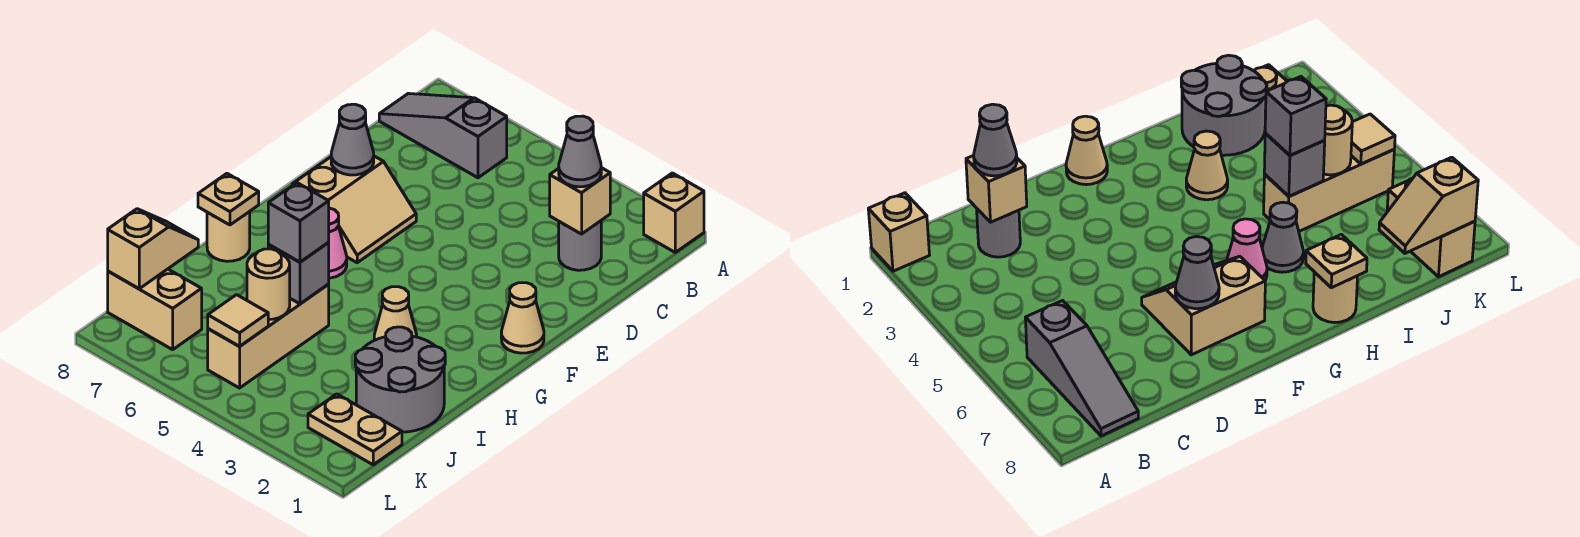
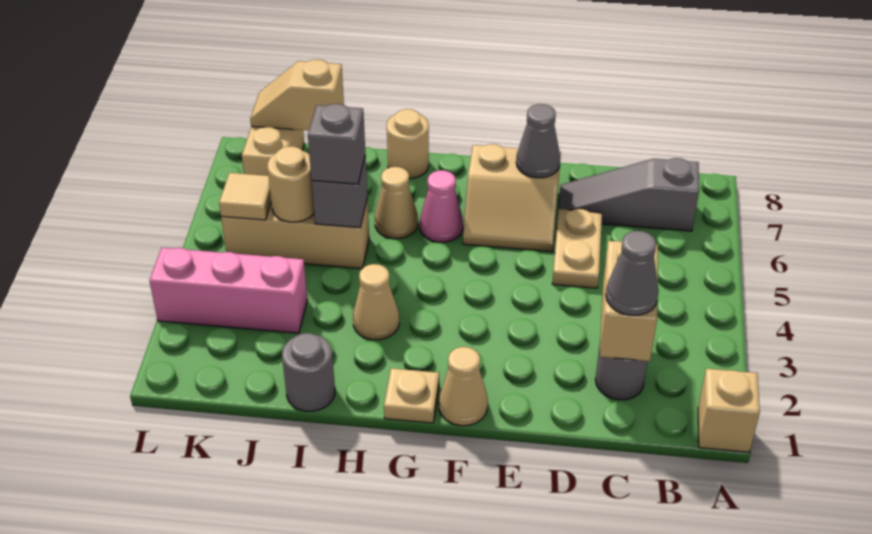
grey slope B6:B8 level 1 top 6 -> grey slope B7:D7 level 1 top B
tan brick C2 level 2 -> tan brick C2:C3 level 2
grey cone H6 level 1 -> tan cone H6 level 1
tan plate H8 level 2 -> tan plate G1 level 1
grey round brick I1:J2 level 1 -> grey round brick I1 level 1
none -> pink brick J3:L3 level 1
tan slope J8:K8 level 2 top K -> tan slope J8:K8 level 2 top J
tan plate K1:K2 level 1 -> tan plate D5:D6 level 1

